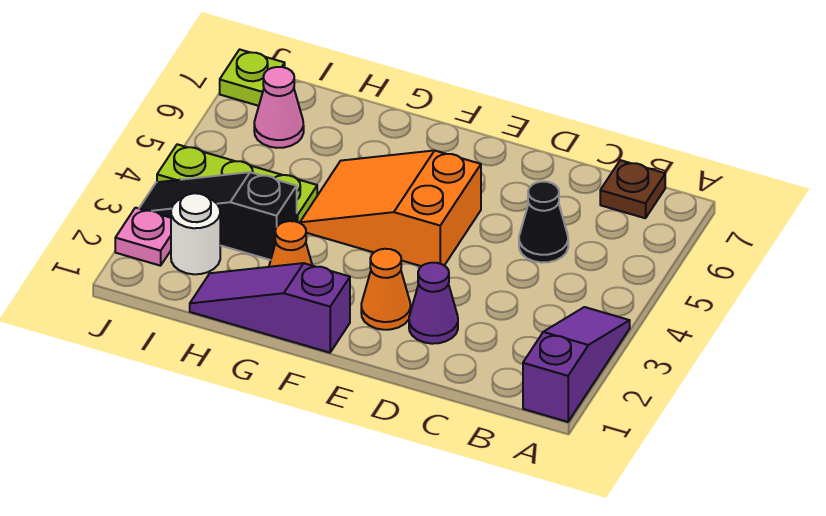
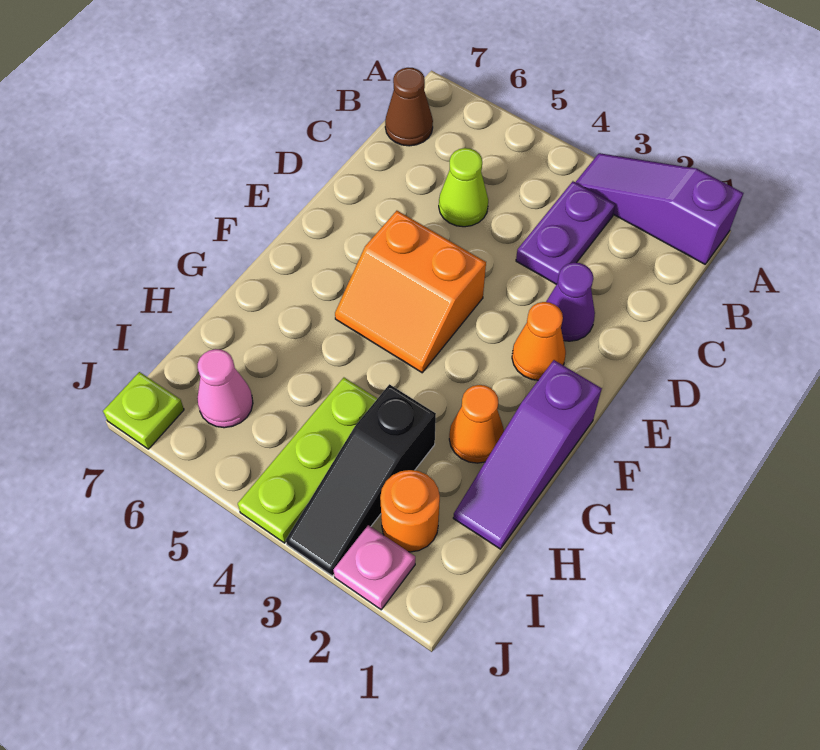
none -> purple plate B3:C3 level 1
brown plate B7 level 1 -> brown cone B7 level 1
black cone C5 level 1 -> lime cone C5 level 1
orange slope E4:G5 level 1 top E -> orange slope E4:F5 level 1 top E
white round brick I2 level 1 -> orange round brick I2 level 1

